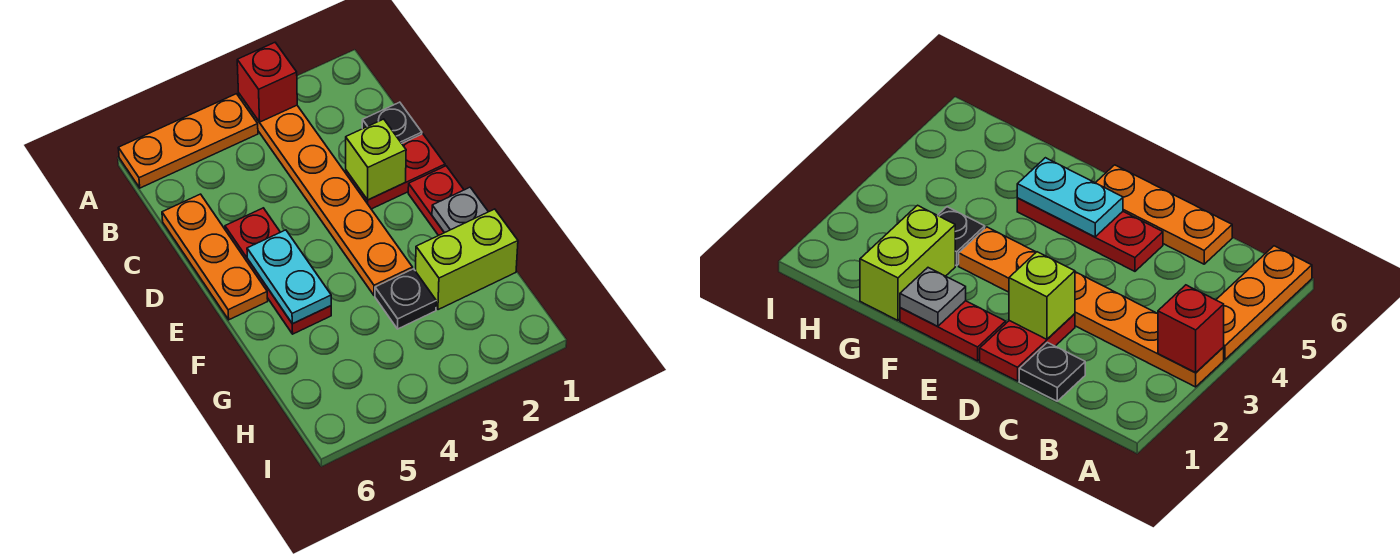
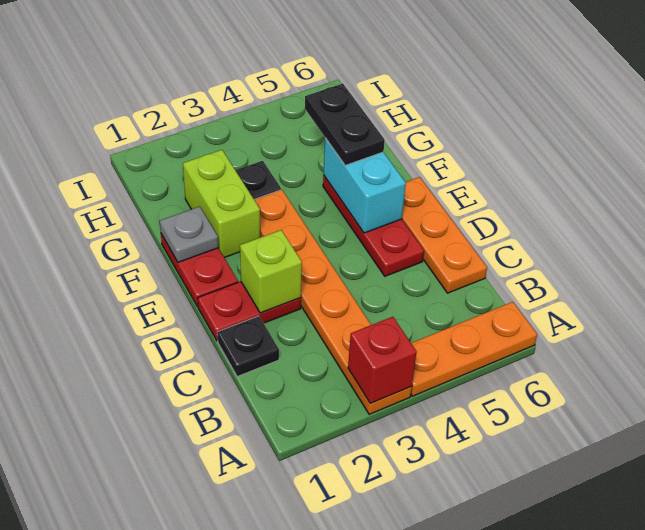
cyan plate E5:F5 level 2 -> cyan brick E5:F5 level 2
none -> black plate F5:G5 level 3
lime brick G1:G2 level 1 -> lime brick F2:G2 level 1

